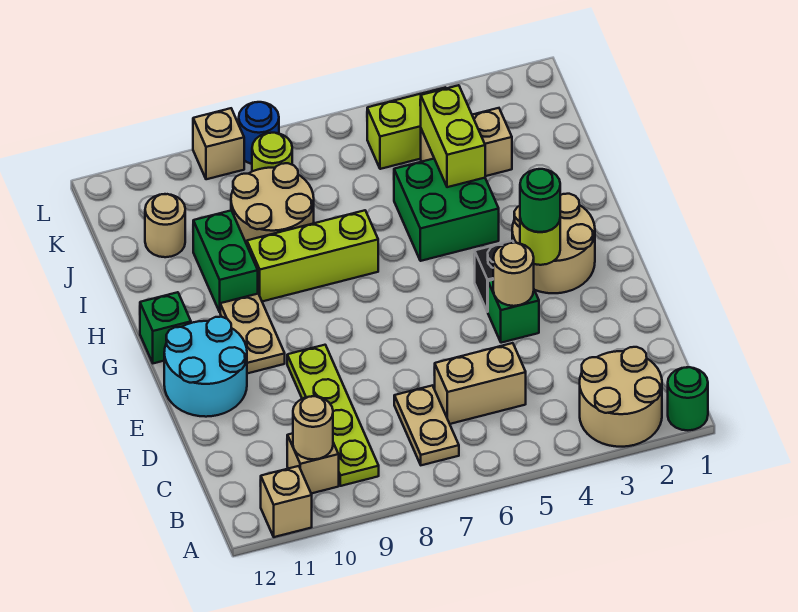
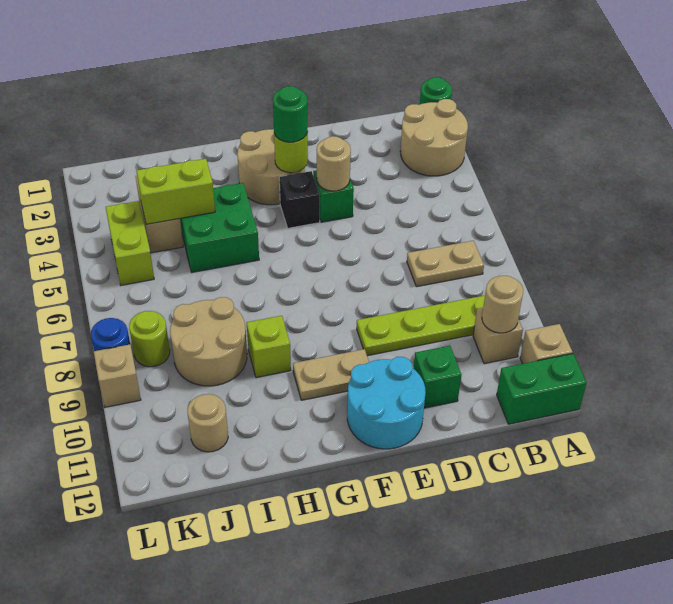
tan brick C5:C6 level 1 -> none
green brick G12 level 1 -> green brick D11 level 1
lime brick H7:H9 level 1 -> lime brick H9 level 1
green brick H10:I10 level 1 -> green brick A12:B12 level 1

